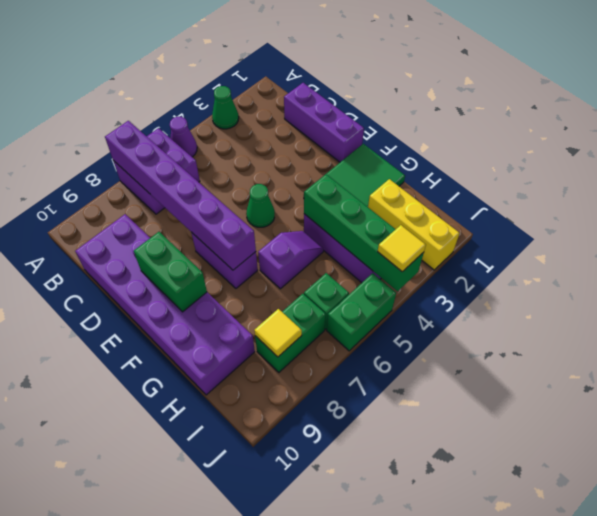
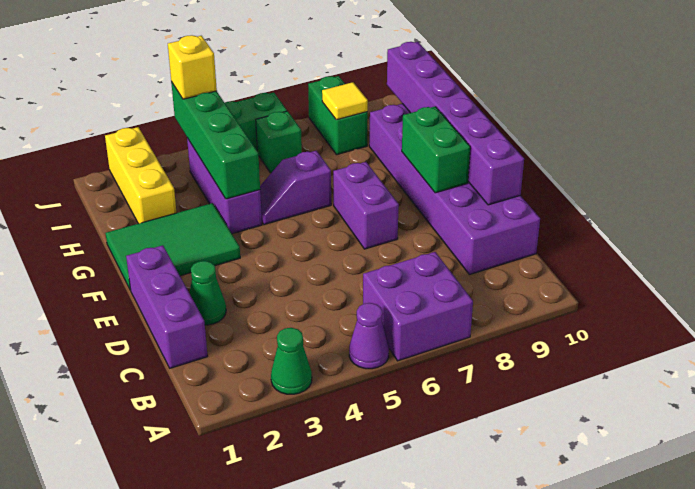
purple brick A7:F7 level 2 -> purple brick D10:I10 level 2
green cone E5 level 1 -> green cone D2 level 1
green brick I7:I8 level 1 -> green brick I8:J8 level 1
yellow tile J4 level 3 -> yellow brick J4 level 3

